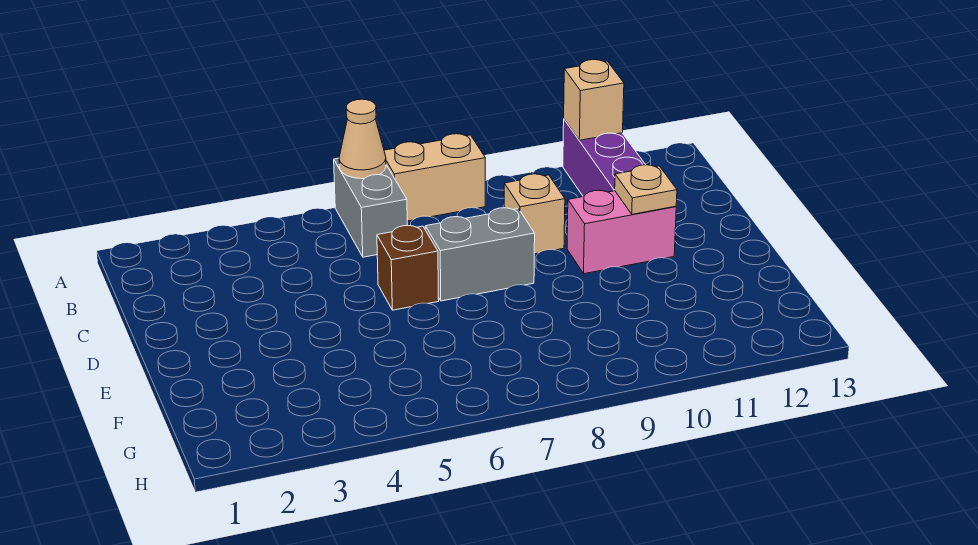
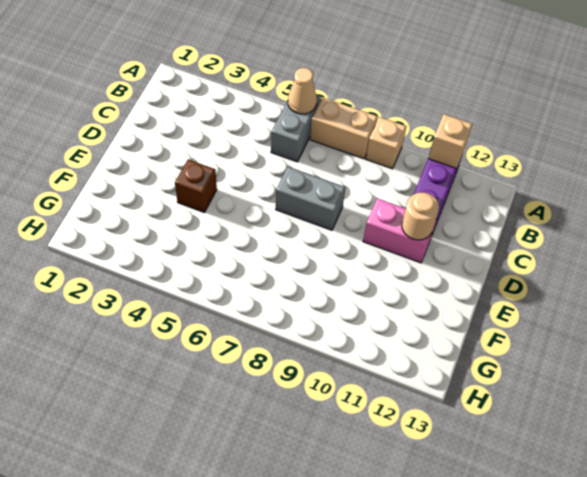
tan brick C9 level 1 -> tan brick A9 level 1
brown brick D6 level 1 -> brown brick E4 level 1
tan plate D11 level 2 -> tan round brick D11 level 2

